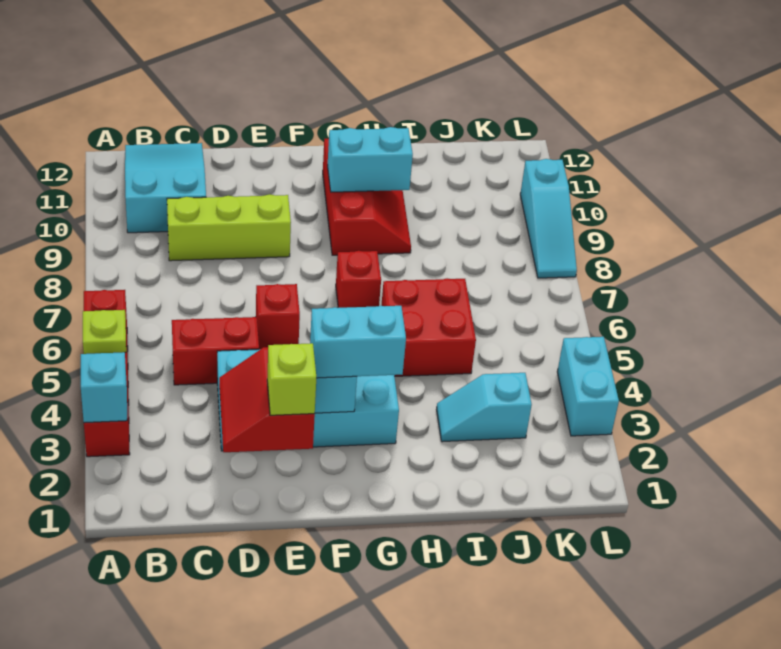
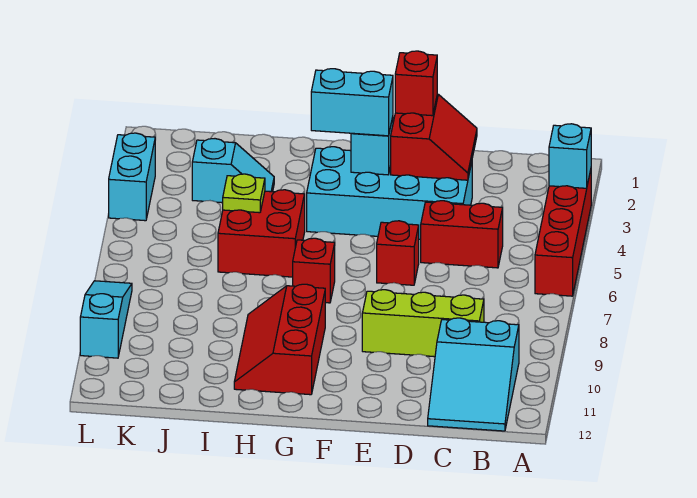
lime plate A5 level 2 -> lime plate I5 level 2
lime brick E2 level 3 -> red brick E2 level 3
cyan brick G10:H10 level 2 -> none

